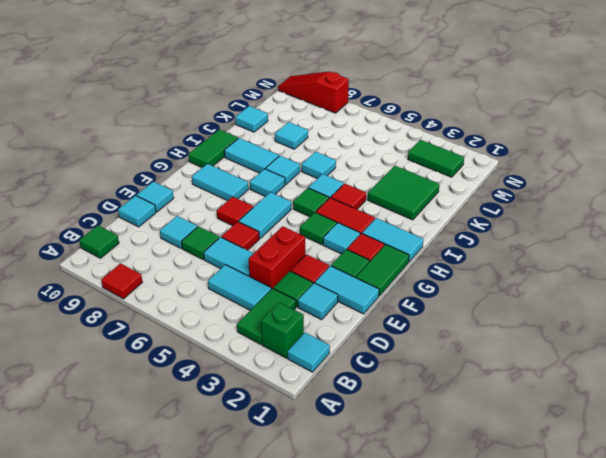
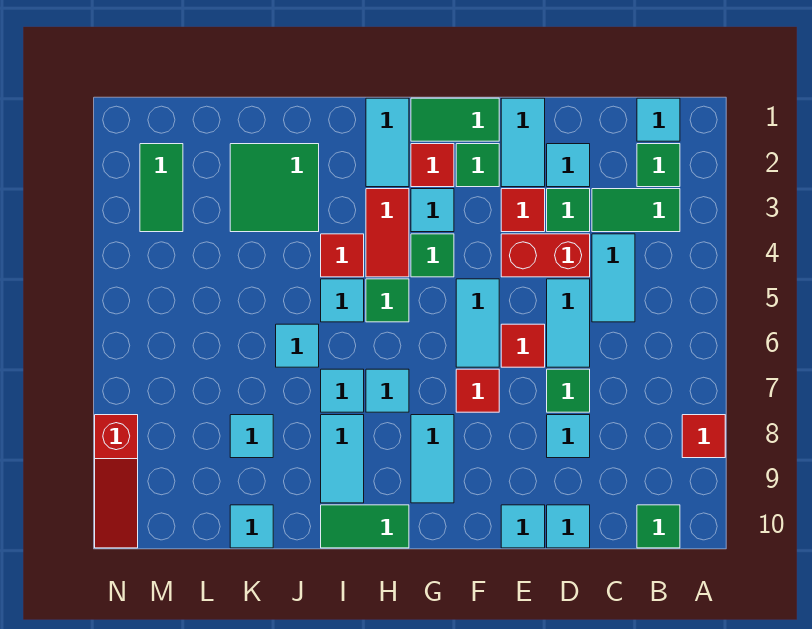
green brick B2 level 1 -> green tile B2 level 1
cyan tile F6:G6 level 1 -> cyan tile F5:F6 level 1

